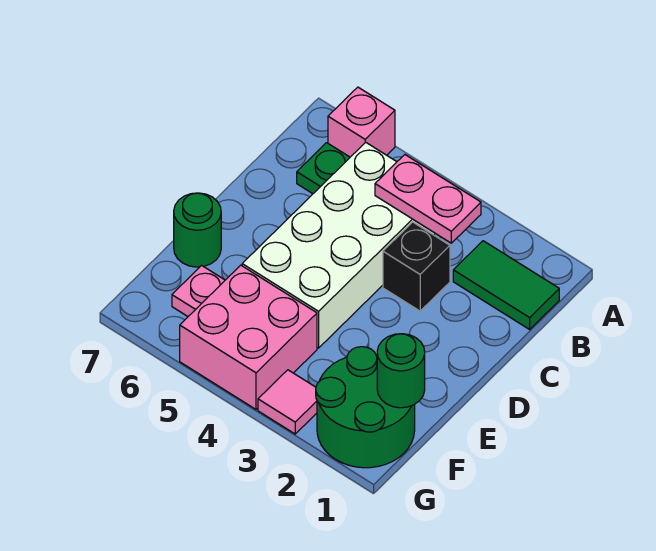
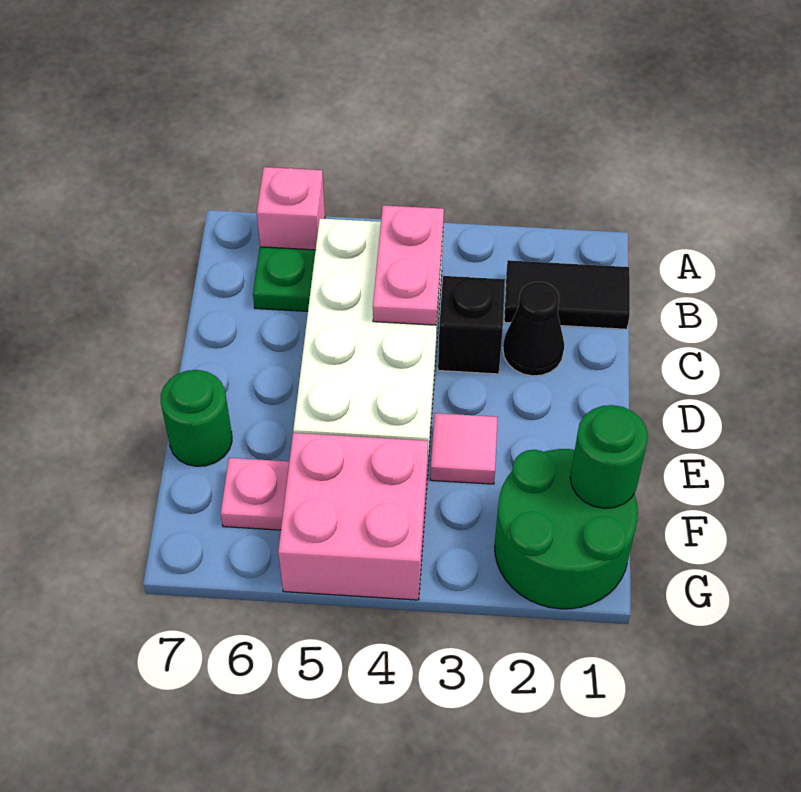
green tile B1:B2 level 1 -> black tile B1:B2 level 1
pink plate B3:B4 level 2 -> pink plate B4:C4 level 2
none -> black cone C2 level 1
pink tile G3 level 1 -> pink tile E3 level 1

